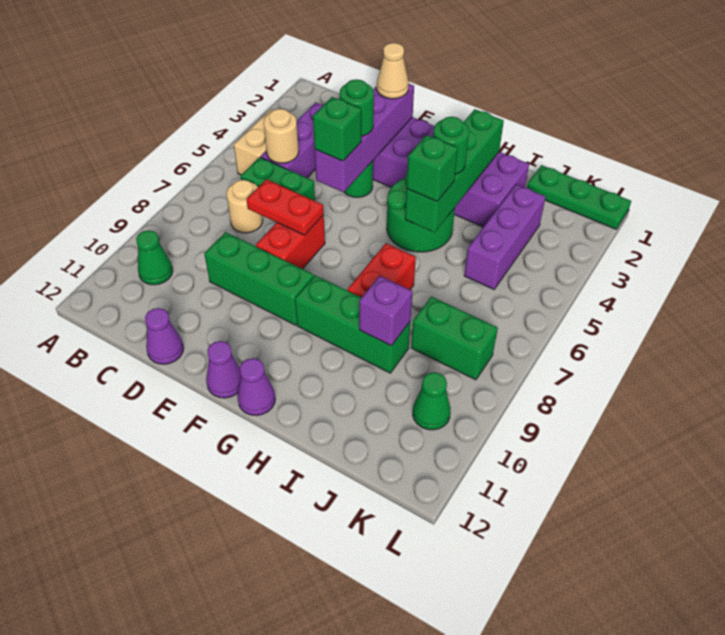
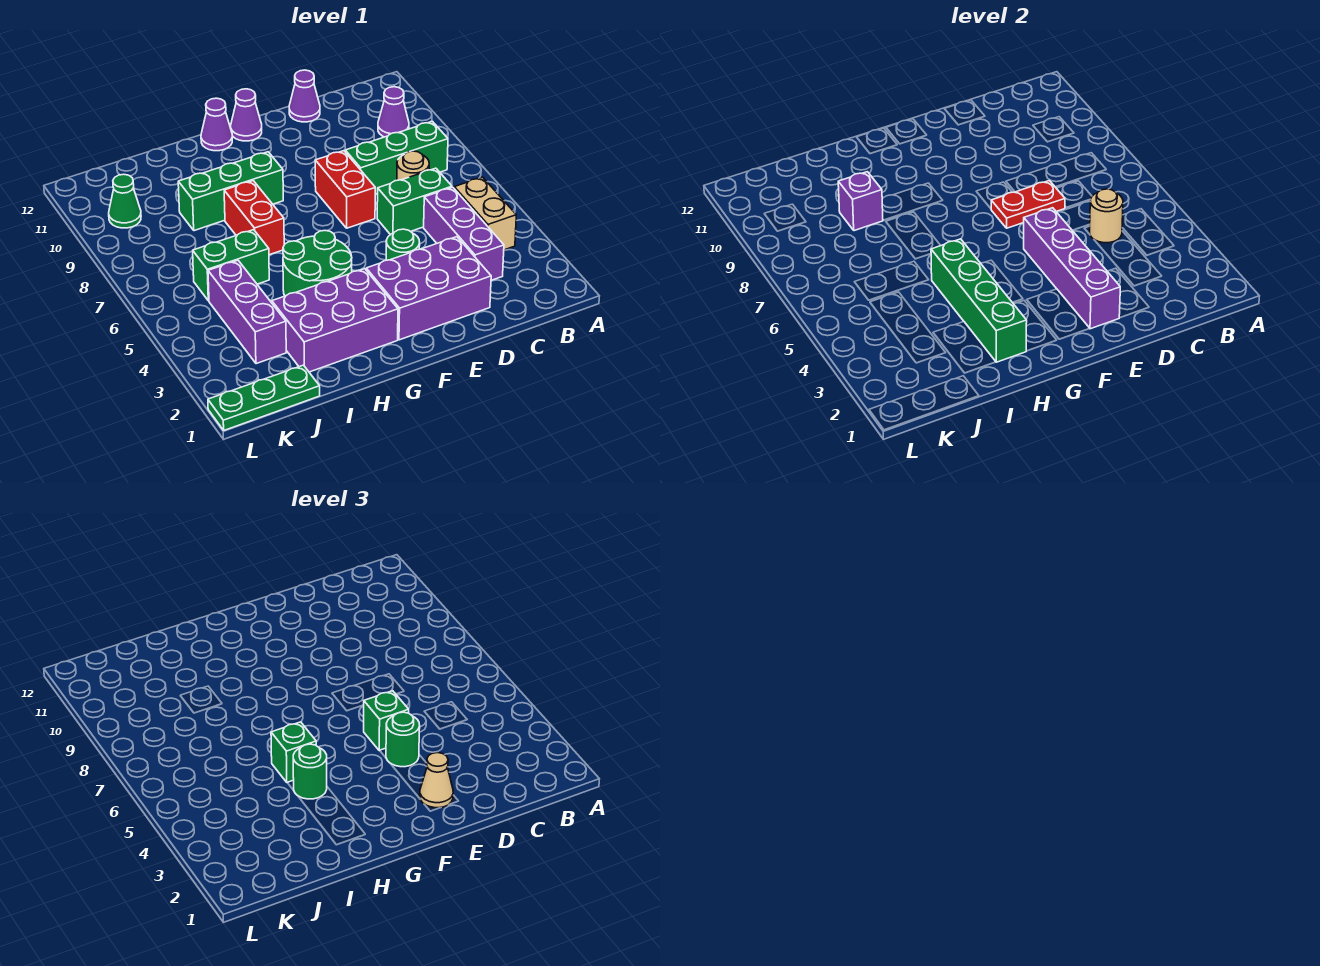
green cone B10 level 1 -> purple cone B10 level 1
green brick D9:F9 level 1 -> green brick B8:D8 level 1
green brick J8:K8 level 1 -> green brick I6:J6 level 1

